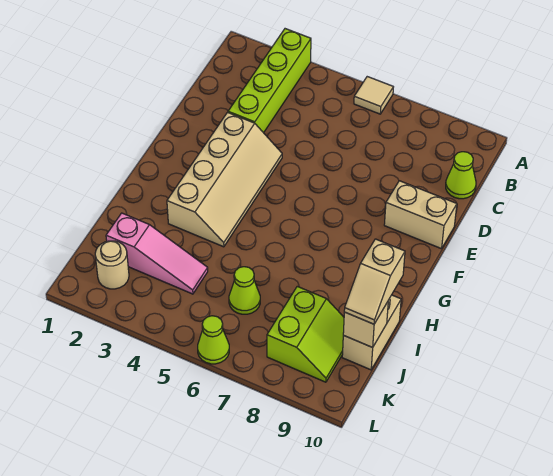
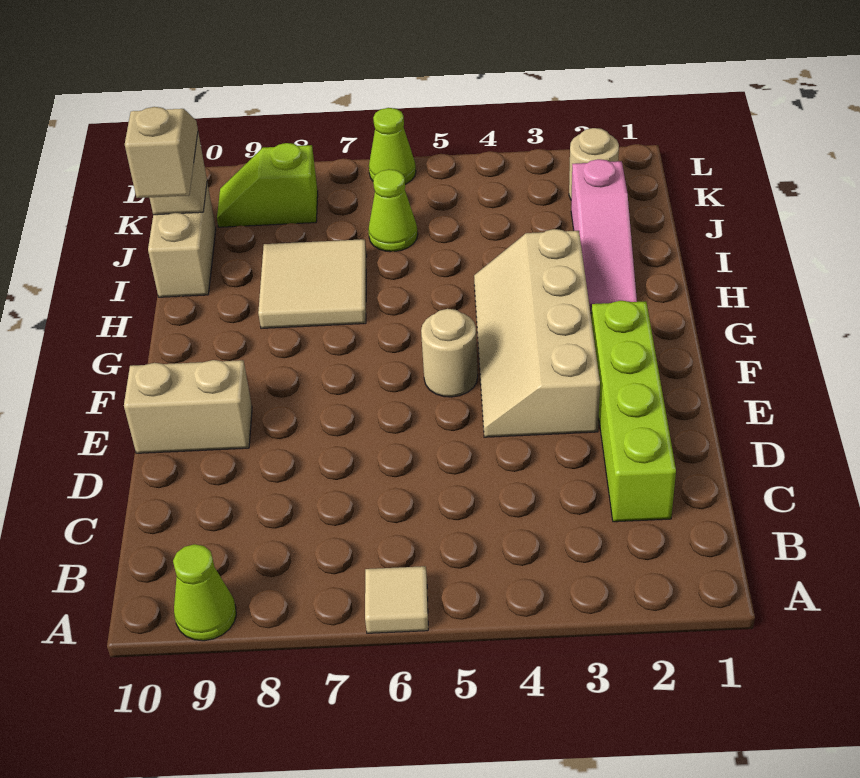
lime brick A3:D3 level 1 -> lime brick C2:F2 level 1
lime cone C10 level 1 -> lime cone A9 level 1
none -> tan round brick F5 level 1
none -> tan tile H7:I8 level 1
pink slope J2:J4 level 1 top 2 -> pink slope H2:J2 level 1 top J
lime slope J8:K9 level 1 top 8 -> lime slope K8:K9 level 1 top 8

